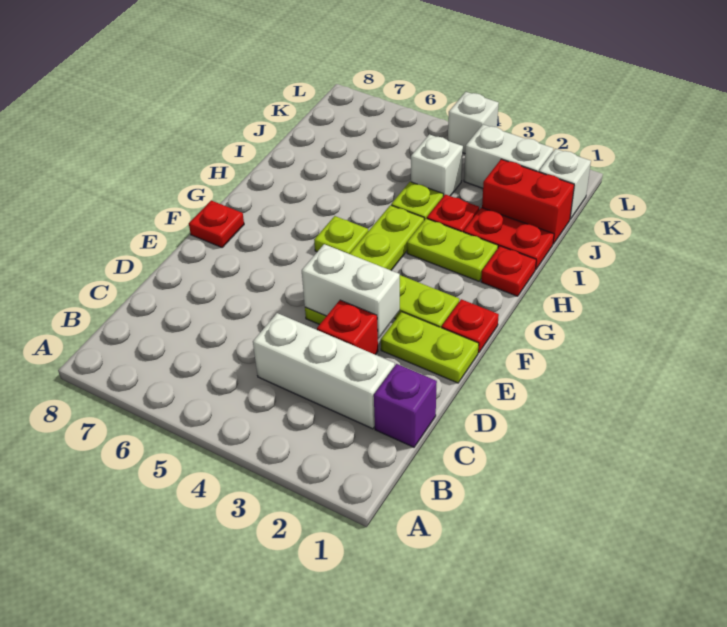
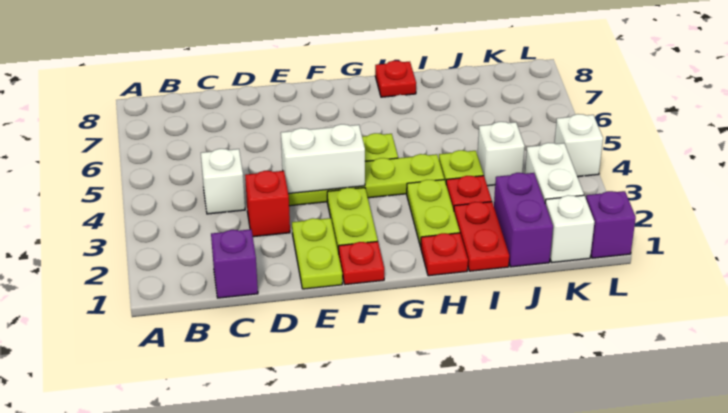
white brick C2:C4 level 1 -> white brick C4 level 1
white brick E3:E4 level 2 -> white brick E4:F4 level 2
red plate F8 level 1 -> red plate H8 level 1
red brick J1:J2 level 1 -> purple brick J1:J2 level 1
none -> purple brick L1 level 1

